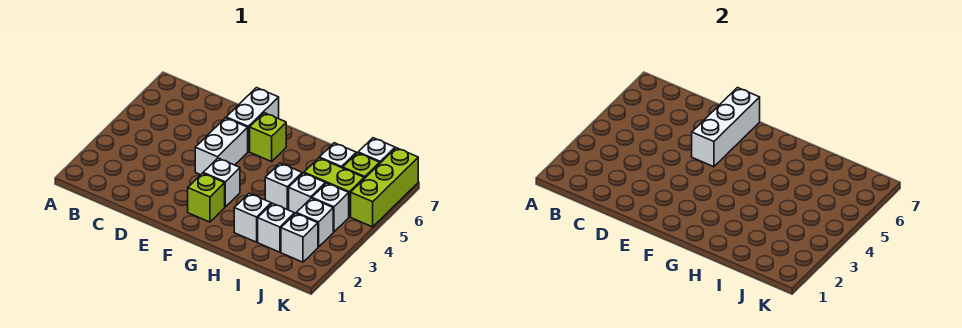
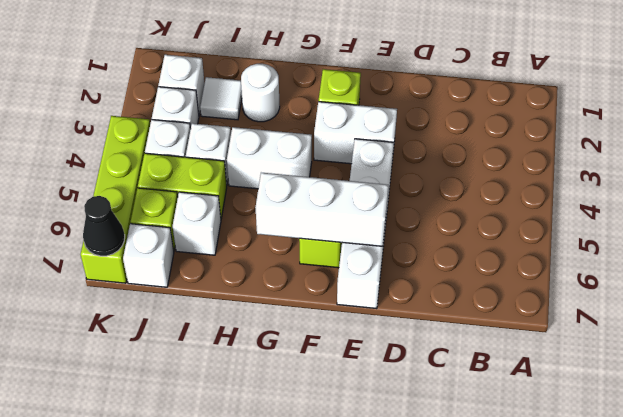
white brick E5:E7 level 2 -> white brick E6:G6 level 2
white brick F3 level 1 -> white brick E3:F3 level 1
white brick H2 level 1 -> white round brick H2 level 1
white brick H4 level 1 -> white brick G4:H4 level 1
white brick I2 level 1 -> white tile I2 level 1
lime brick K5:K7 level 1 -> lime brick K4:K7 level 1
none -> black cone K7 level 2

